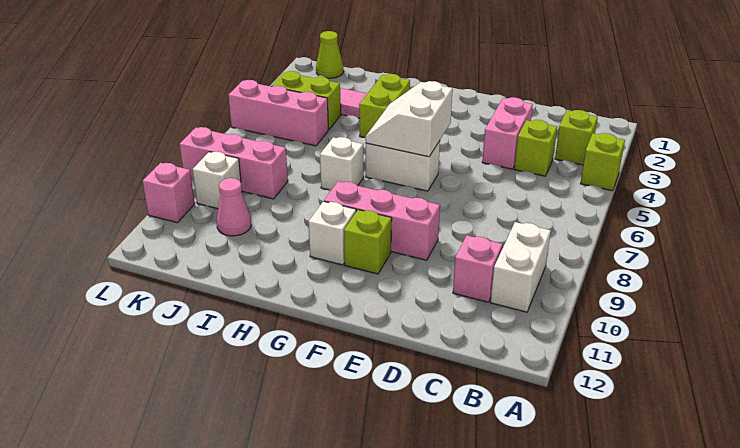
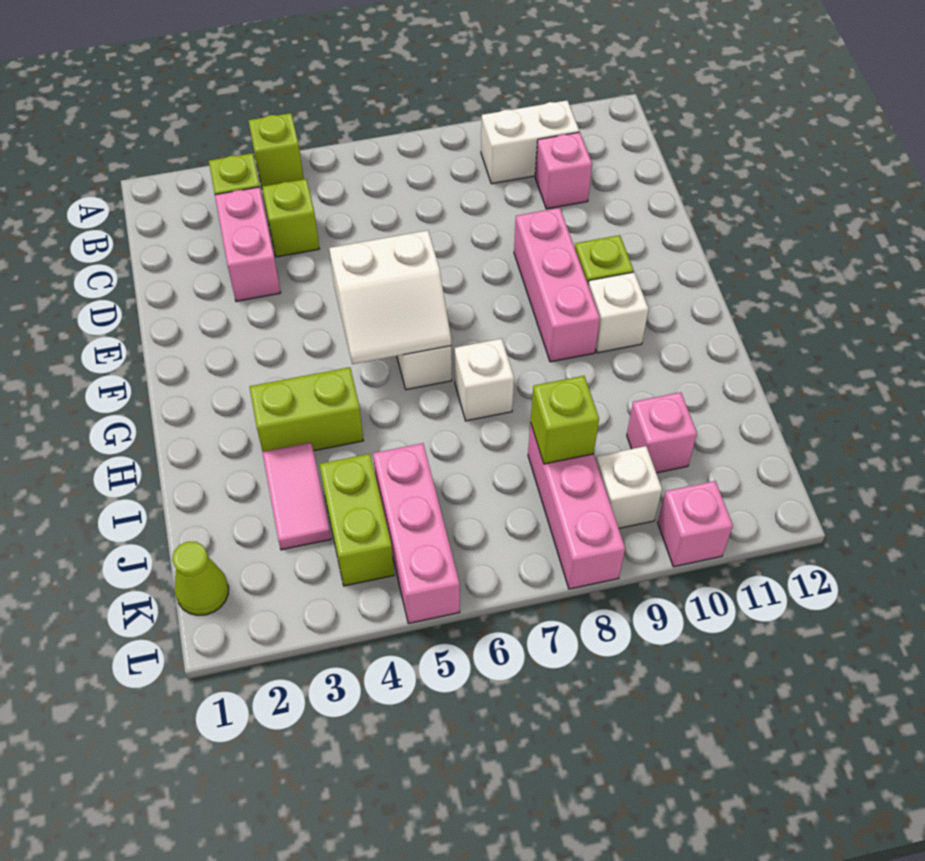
pink brick D3:D4 level 1 -> pink brick C3:D3 level 1
none -> lime brick J8 level 2
pink cone J10 level 1 -> pink brick J10 level 1

